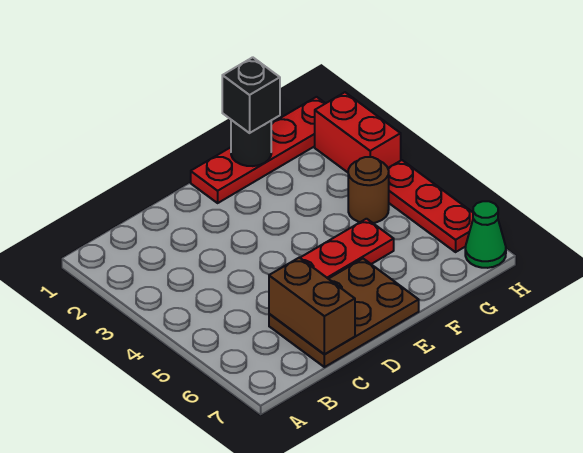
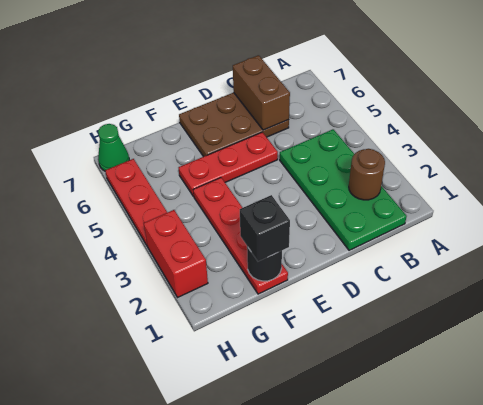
none -> green plate B1:C4 level 1
red plate E1:H1 level 1 -> red plate F1:F4 level 1
brown round brick G4 level 1 -> brown round brick B2 level 2

